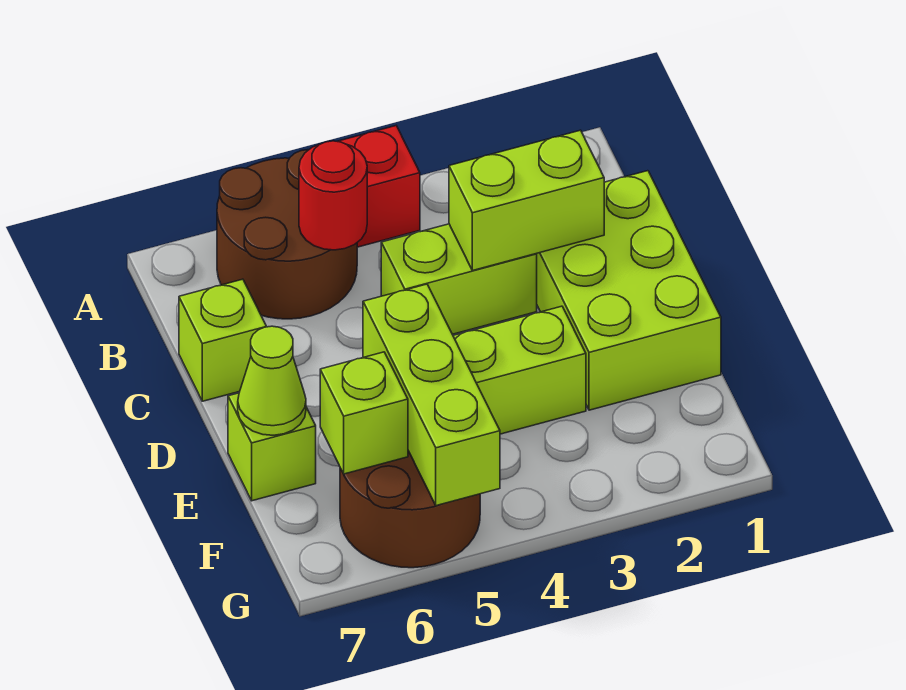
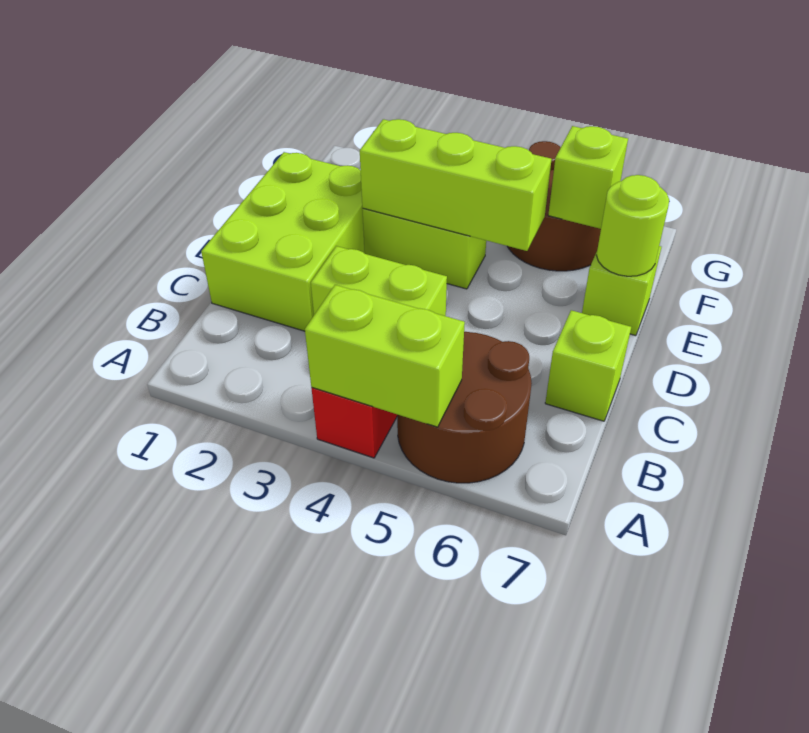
red round brick B5 level 2 -> none
lime brick C2:C3 level 2 -> lime brick A4:A5 level 2
lime brick E5:G5 level 2 -> lime brick E3:E5 level 2
lime cone E7 level 2 -> lime round brick E7 level 2

